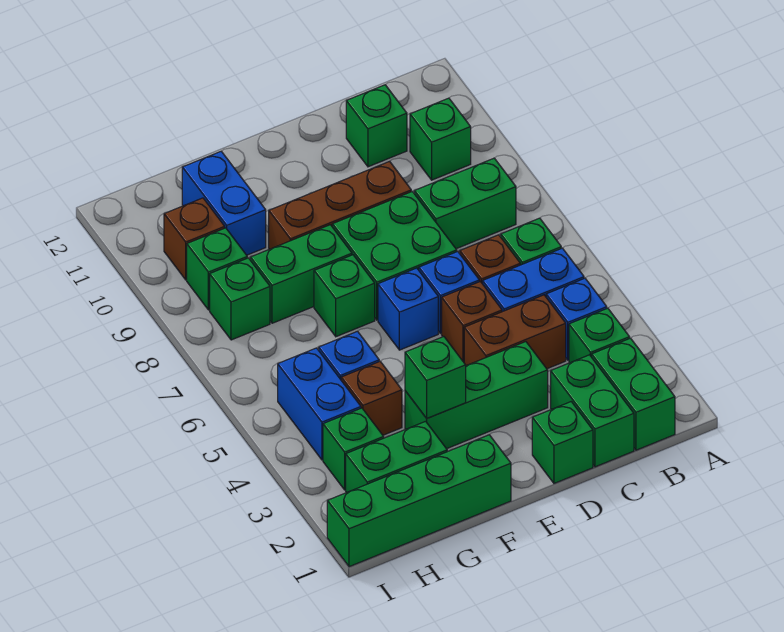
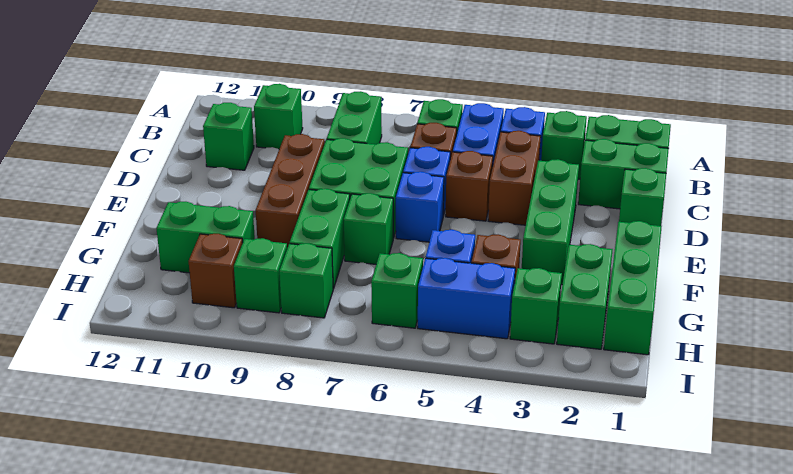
green brick F1:I1 level 1 -> green brick F1:H1 level 1
green brick F3 level 2 -> green brick H6 level 1
blue brick G10:G11 level 1 -> green brick G10:G11 level 1

